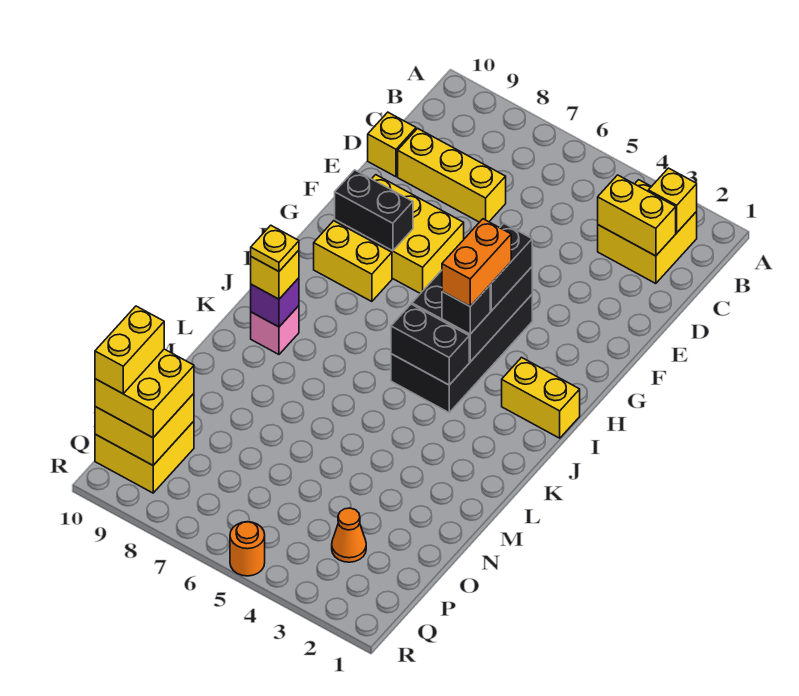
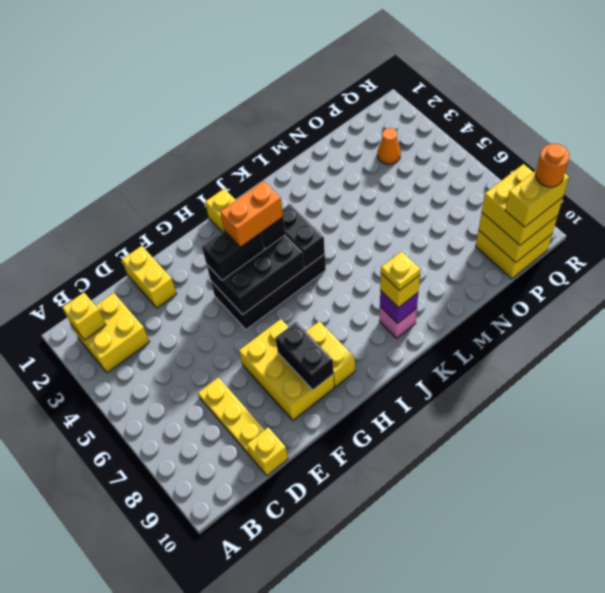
yellow brick C2:C3 level 2 -> yellow brick E1:E2 level 1
yellow brick D7:D9 level 1 -> yellow plate D7:D9 level 1
orange round brick R5 level 1 -> orange round brick Q10 level 5

